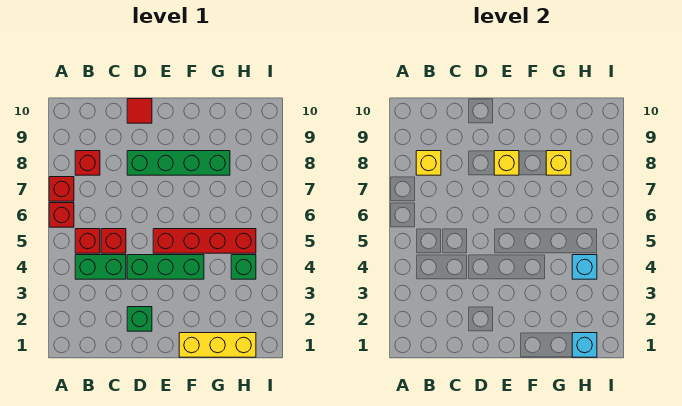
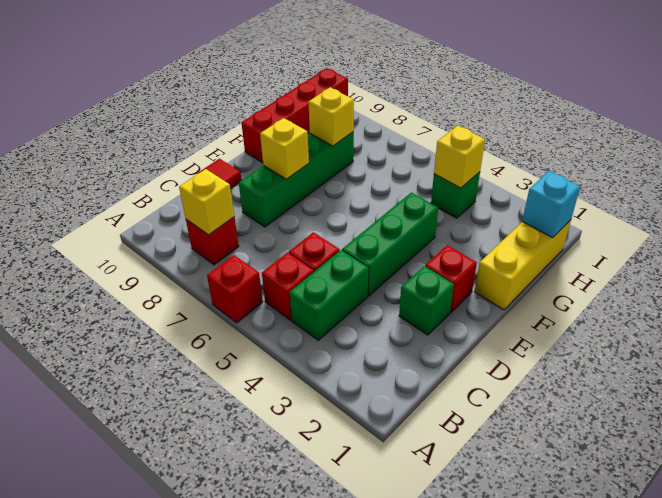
red brick A7 level 1 -> red brick E2 level 1
red brick E5:H5 level 1 -> red brick F10:I10 level 1
cyan brick H4 level 2 -> yellow brick H4 level 2

